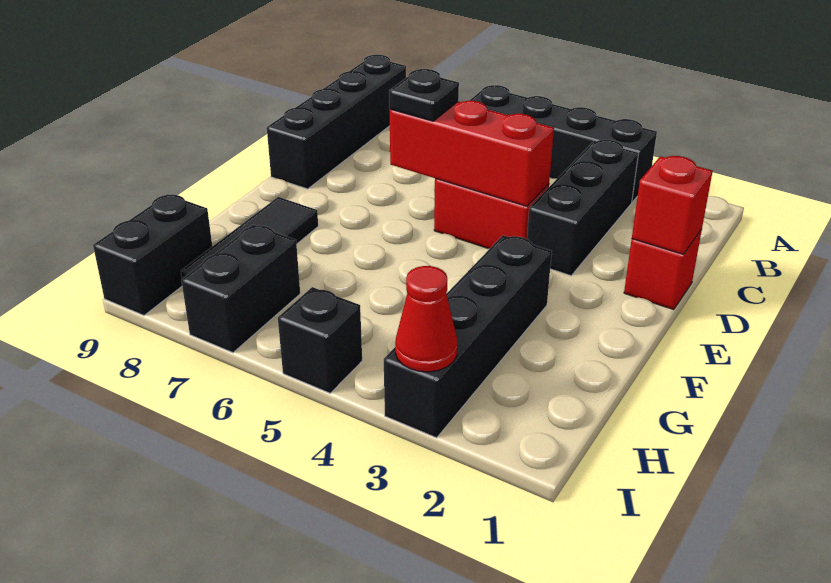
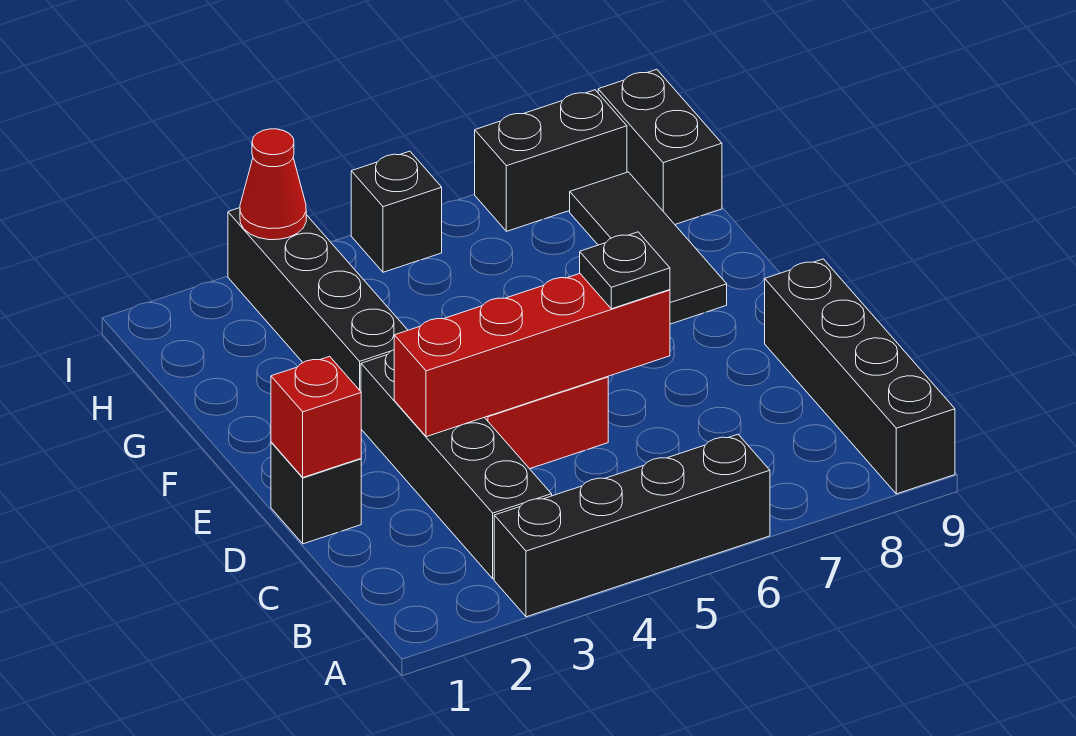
black brick B3:D3 level 1 -> black brick B3:E3 level 1
red brick D1 level 1 -> black brick D1 level 1
red brick D4:D6 level 2 -> red brick D3:D6 level 2
black brick H7:I7 level 1 -> black brick I7:I8 level 1

